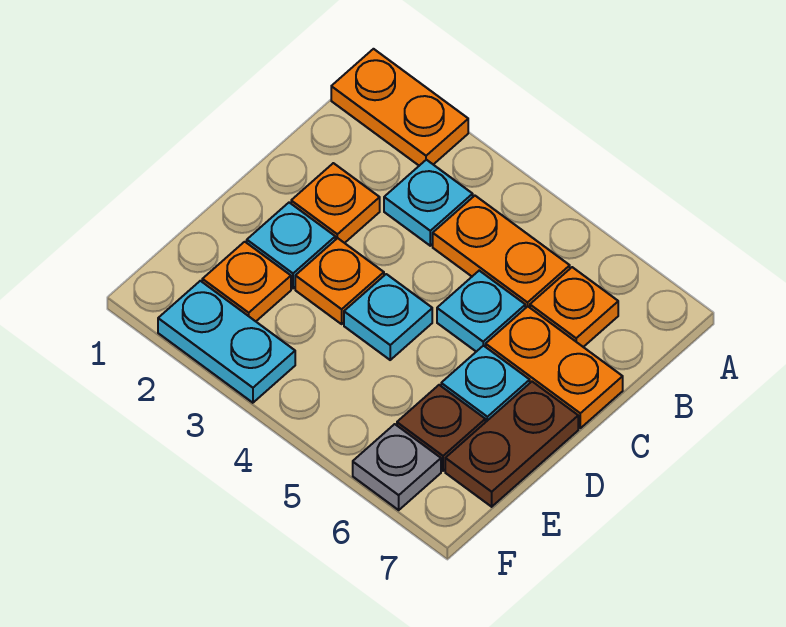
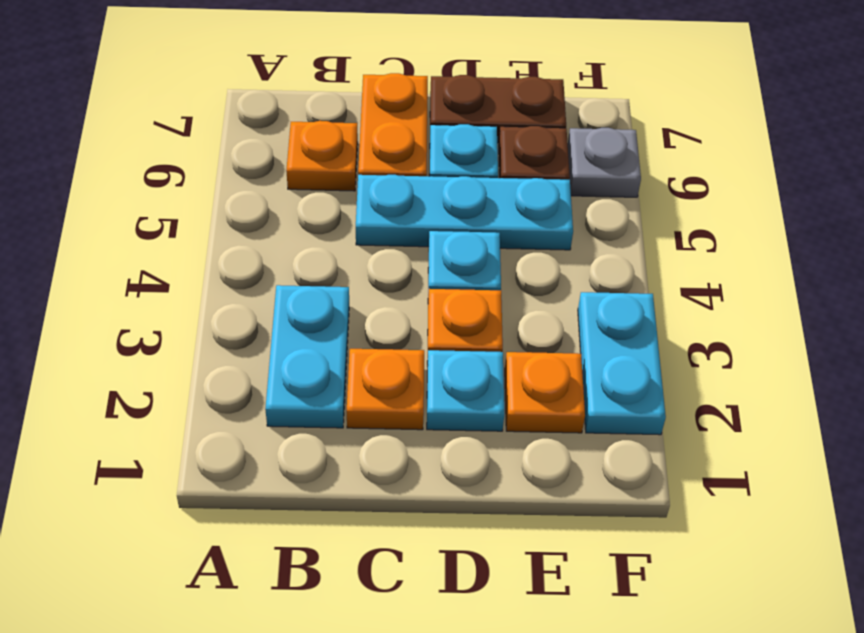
orange plate A1:A2 level 1 -> none
cyan plate B3 level 1 -> cyan plate B2:B3 level 1
orange plate B4:B5 level 1 -> none
cyan plate C5 level 1 -> cyan plate C5:E5 level 1

